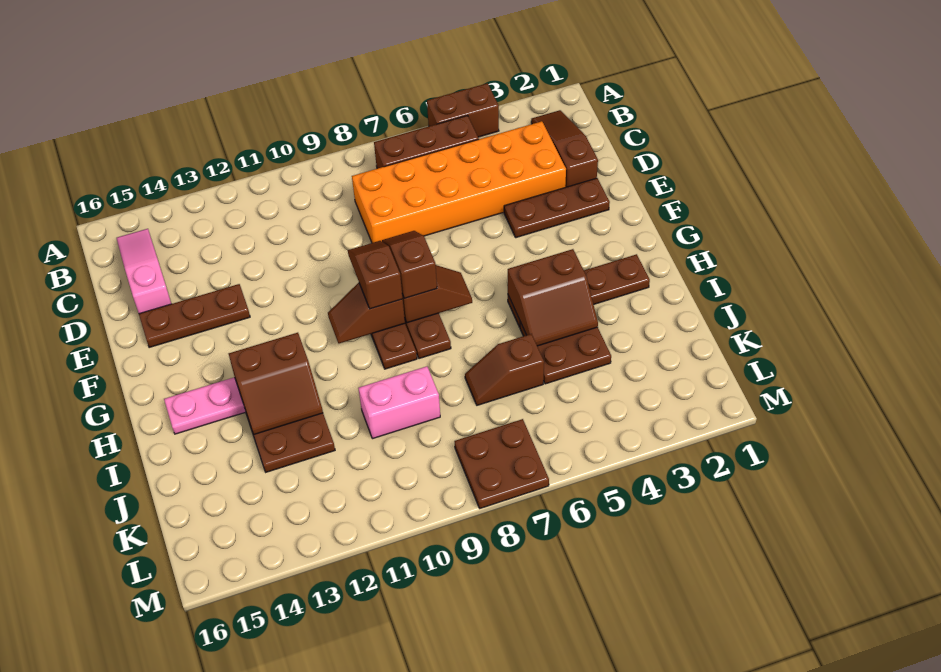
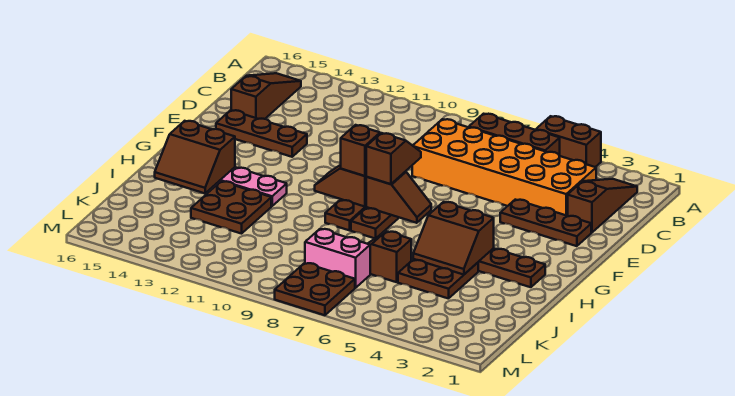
pink slope B15:D15 level 1 top D -> brown slope B15:D15 level 1 top D
brown slope H12:I13 level 2 top H -> brown slope H14:I15 level 2 top H
pink brick J9:J10 level 1 -> pink brick K7:K8 level 1

